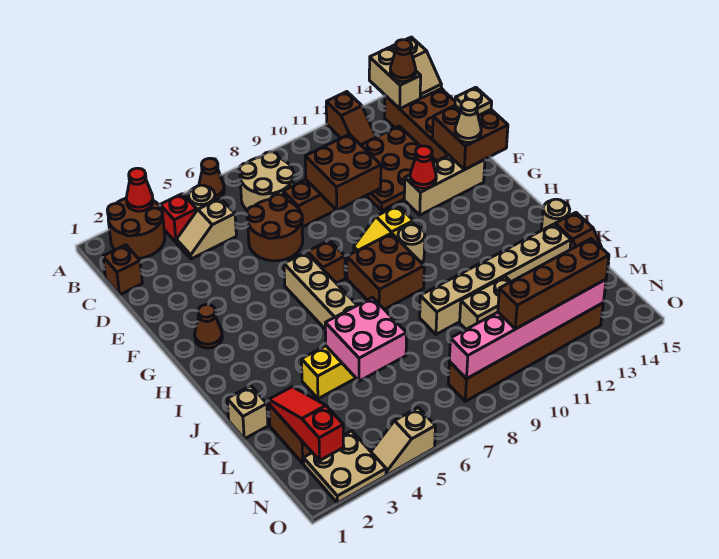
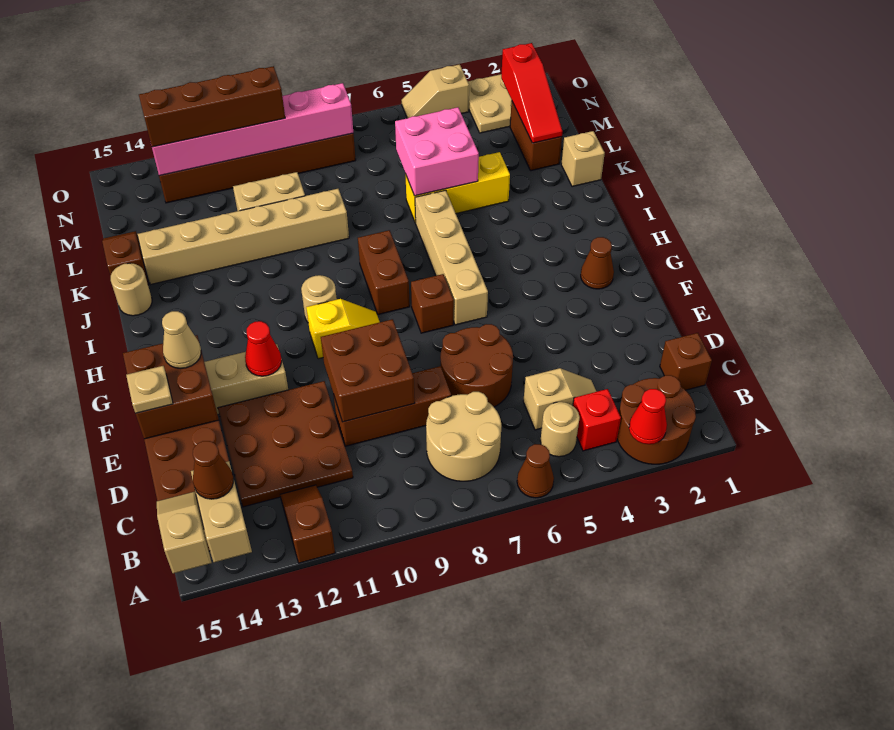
brown brick H8:I9 level 1 -> brown brick H8:I8 level 1
tan slope O4:O5 level 1 top 5 -> tan slope O4:O5 level 1 top 4

